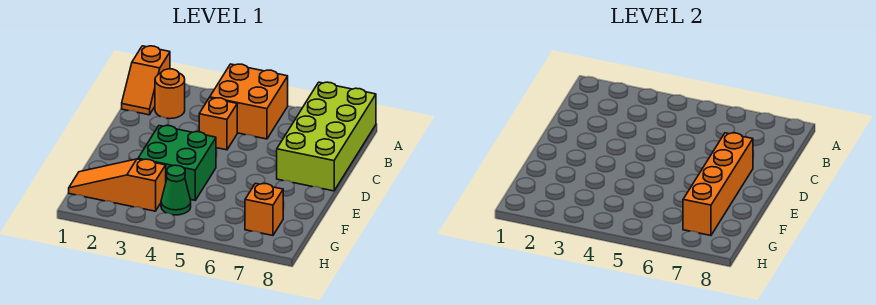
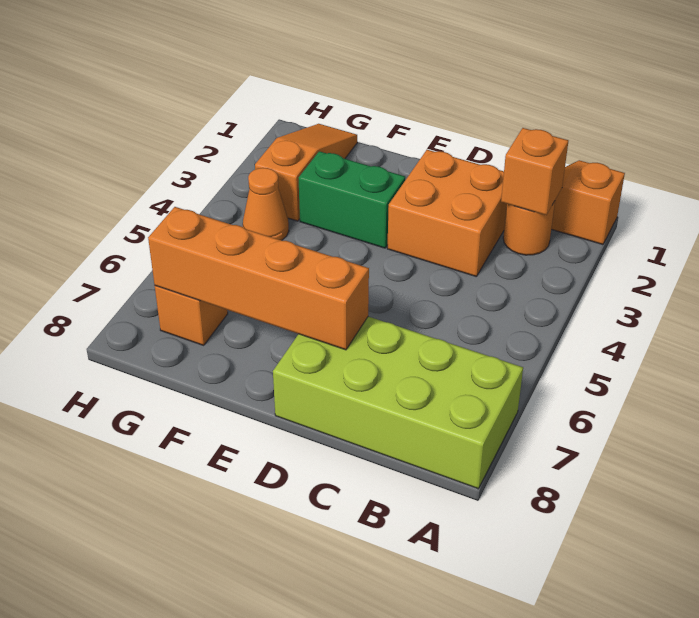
orange brick A4:B5 level 1 -> orange brick C2:D3 level 1
orange brick C4 level 1 -> orange brick B2 level 2
green brick E3:F4 level 1 -> green brick E3:F3 level 1
green cone G4 level 1 -> orange cone G4 level 1

